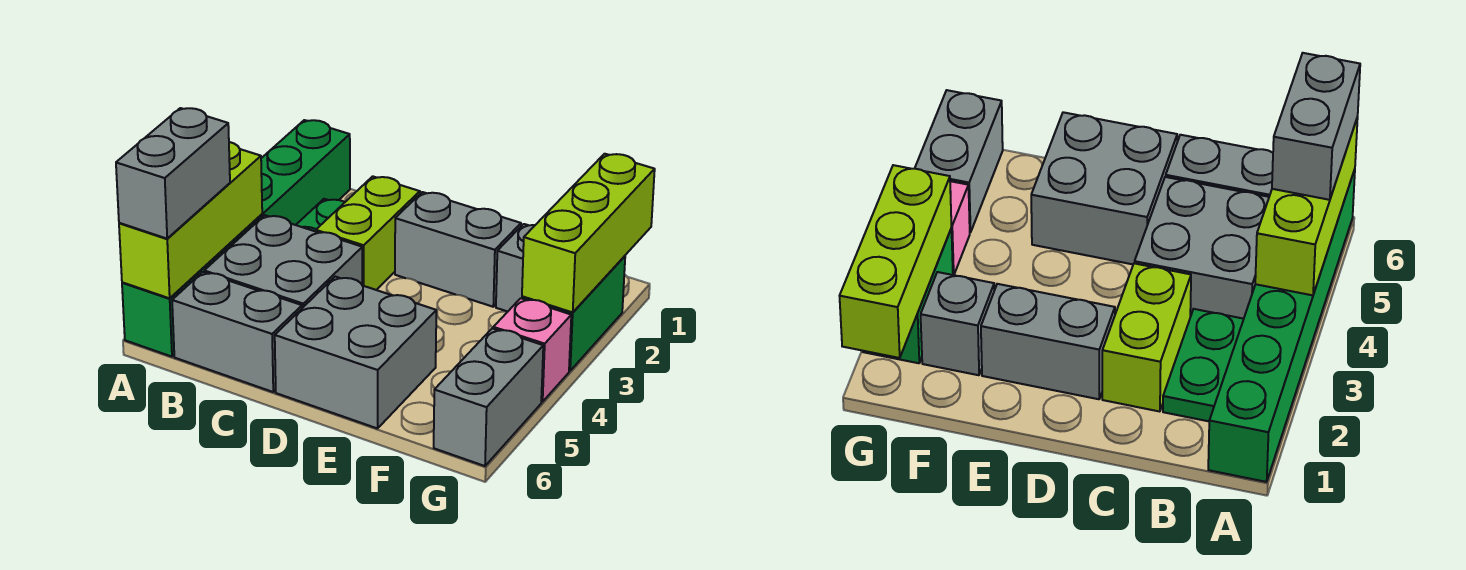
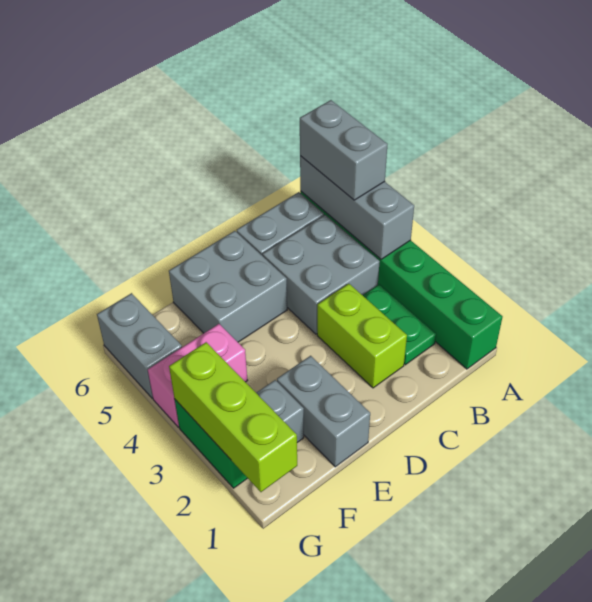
lime brick A4:A6 level 2 -> grey brick A4:A6 level 2
grey brick D2:E2 level 1 -> grey brick E1:E2 level 1
pink brick G4 level 1 -> pink brick F4:G4 level 1

